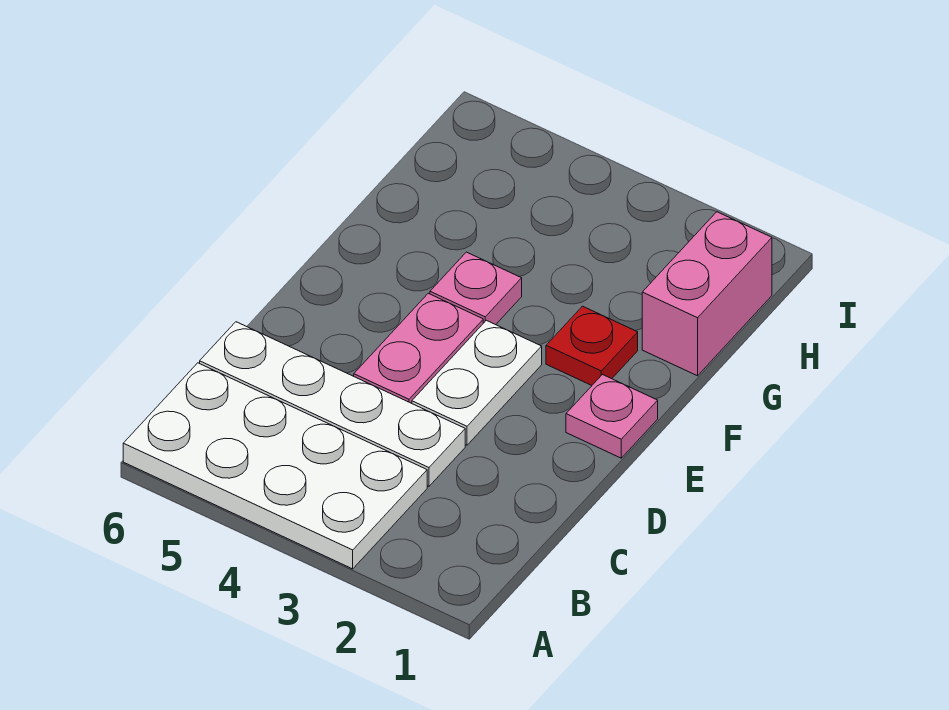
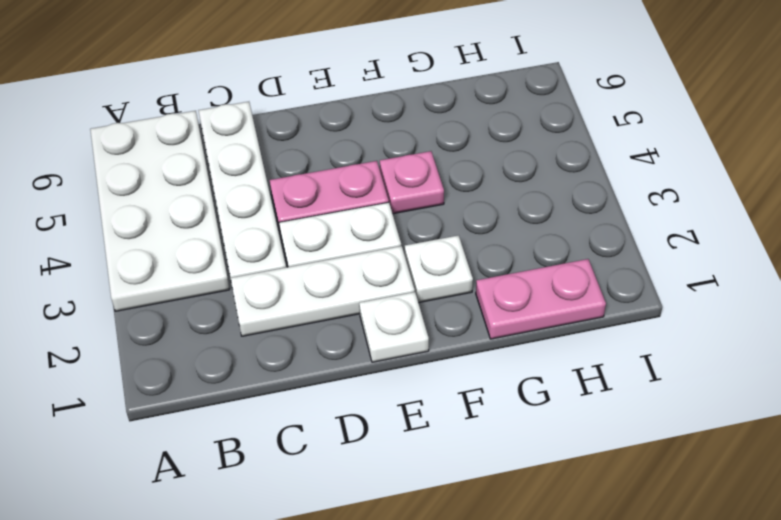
none -> white plate C2:E2 level 1
pink plate E1 level 1 -> white plate E1 level 1
red plate F2 level 1 -> white plate F2 level 1
pink brick G1:H1 level 1 -> pink plate G1:H1 level 1

